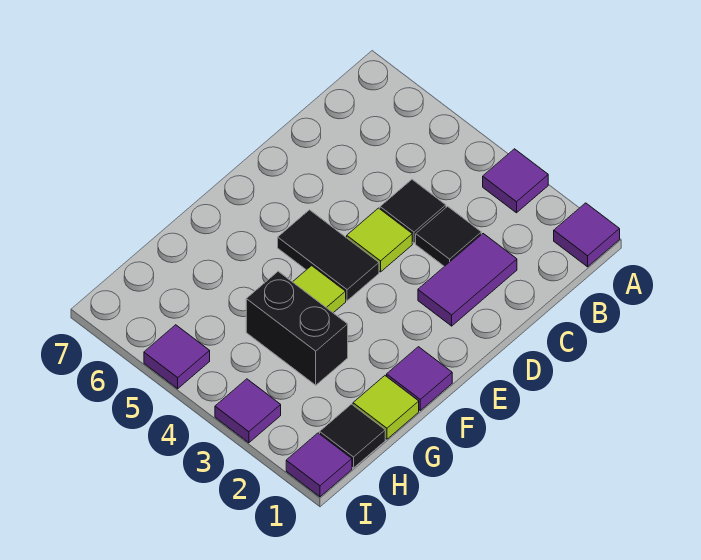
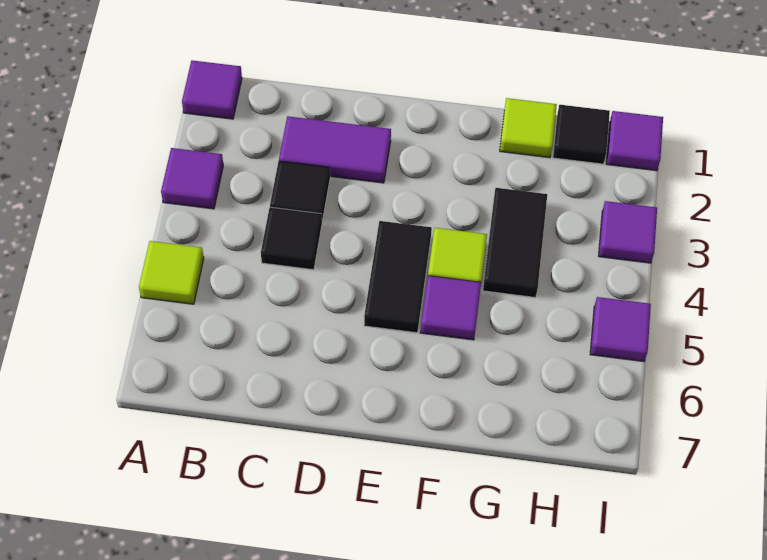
lime tile D4 level 1 -> lime tile A5 level 1
purple tile F1 level 1 -> purple tile F5 level 1
black brick G3:G4 level 1 -> black tile G3:G4 level 1

